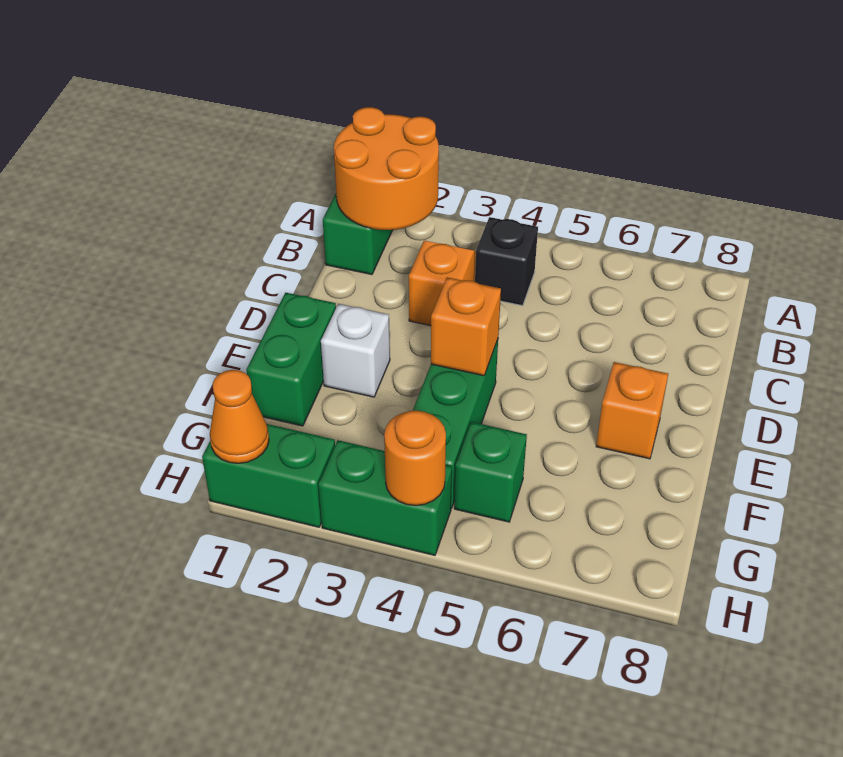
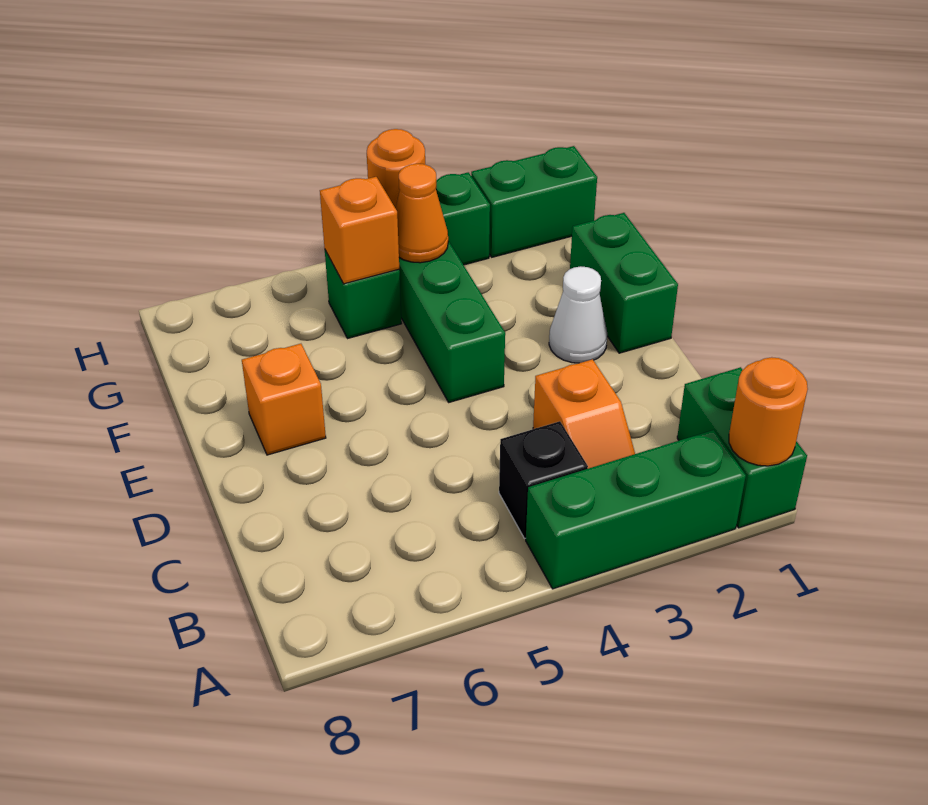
orange round brick A1:B2 level 2 -> orange round brick A1 level 2
none -> green brick A2:A4 level 1
white brick E2 level 1 -> white cone E2 level 1
orange brick E4 level 2 -> orange brick G5 level 2
orange cone H1 level 2 -> orange cone G4 level 2

